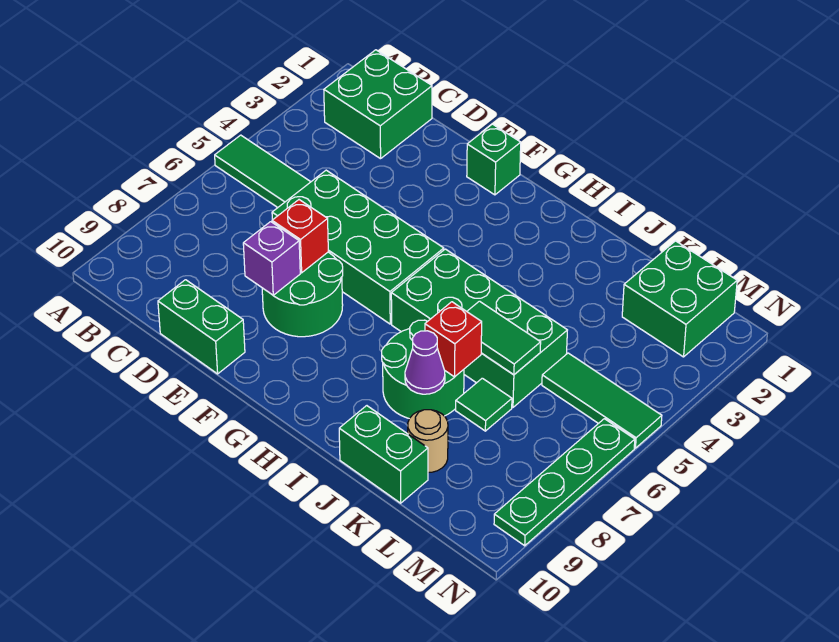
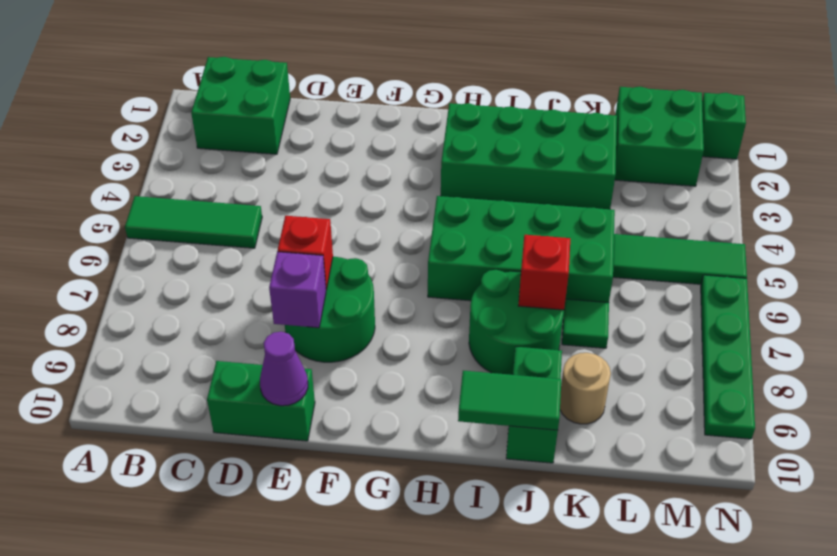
green brick D5:G6 level 1 -> green brick H2:K3 level 1
green brick F1 level 1 -> green brick N1 level 1
green tile J6:K6 level 2 -> green tile I10:J10 level 2
purple cone J8 level 2 -> purple cone E10 level 2
green brick J10:K10 level 1 -> green brick J9:J10 level 1

